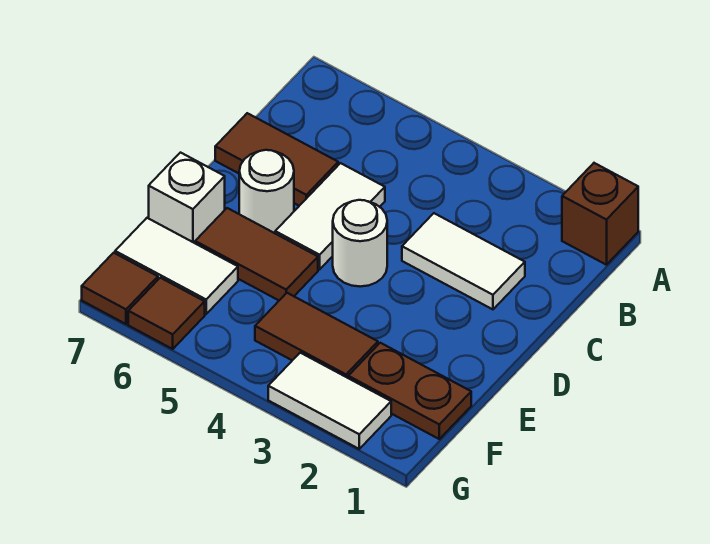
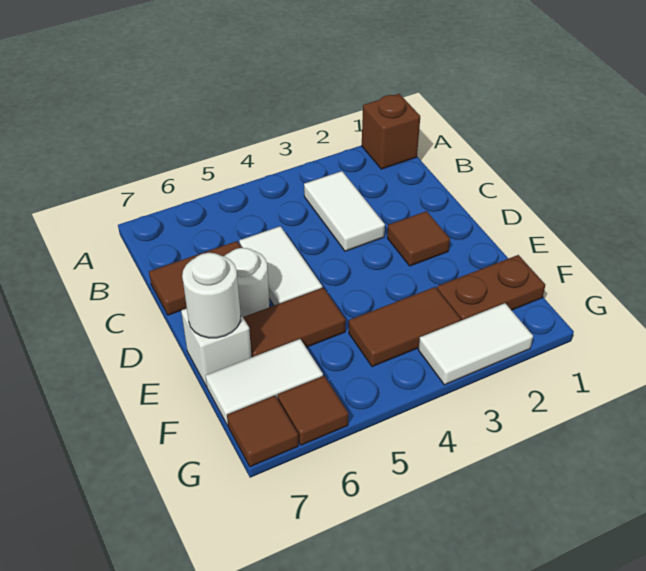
white tile C2:C3 level 1 -> white tile B3:C3 level 1
none -> brown tile D2 level 1
white round brick D4 level 1 -> white round brick E7 level 2

